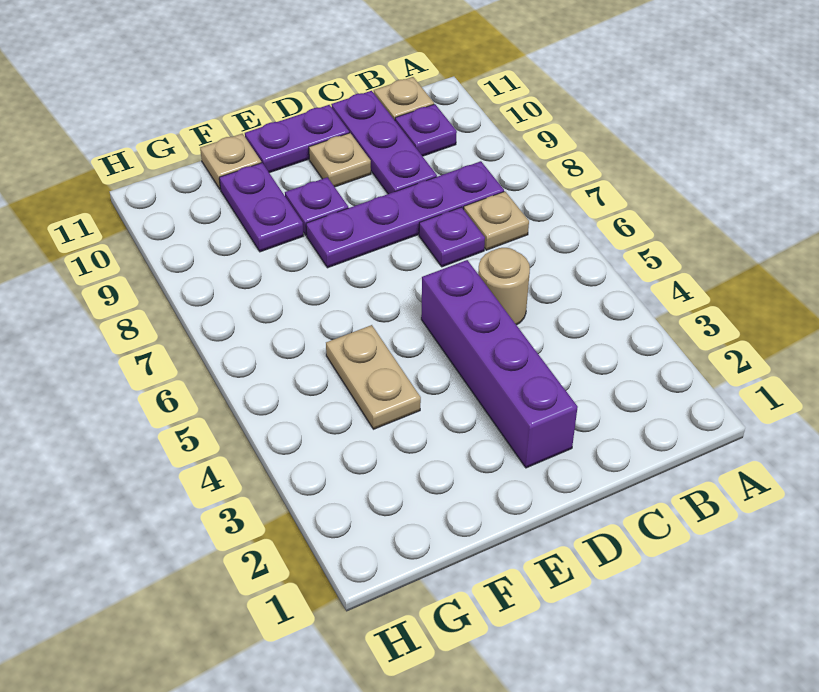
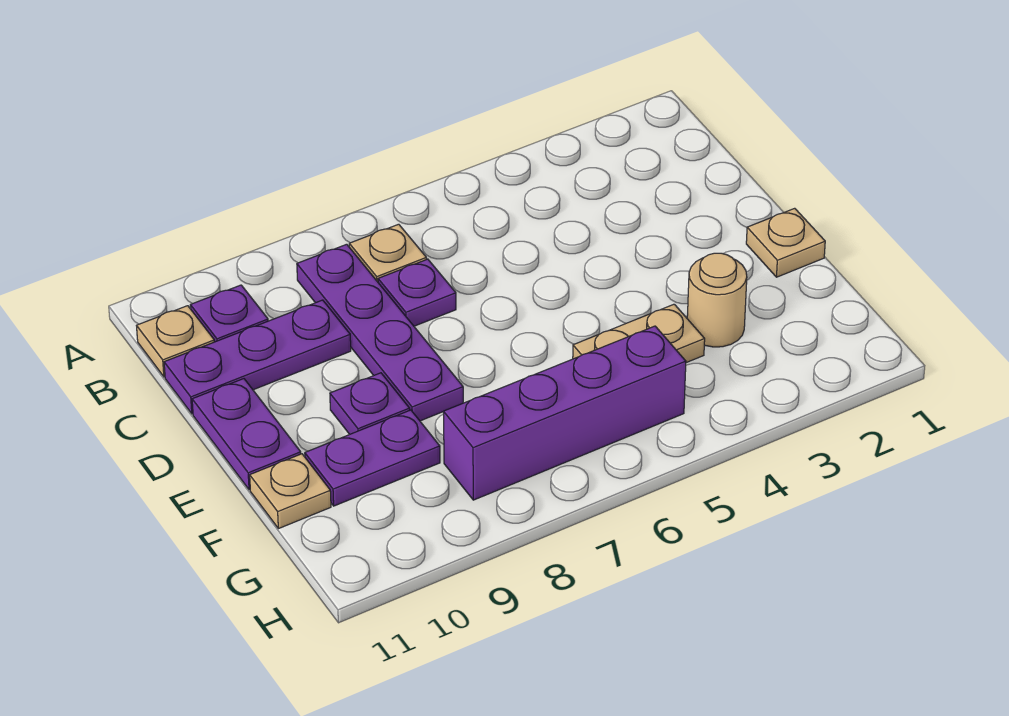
tan round brick C5 level 1 -> tan round brick F3 level 1
purple brick D2:D5 level 1 -> purple brick G5:G8 level 1
tan plate D10 level 1 -> tan plate E1 level 1

